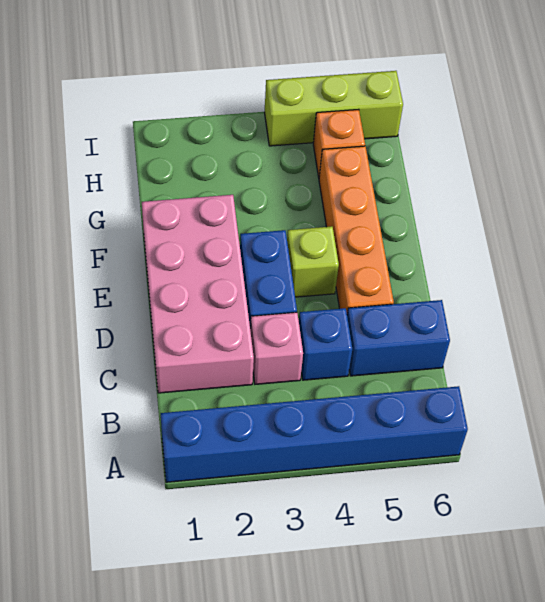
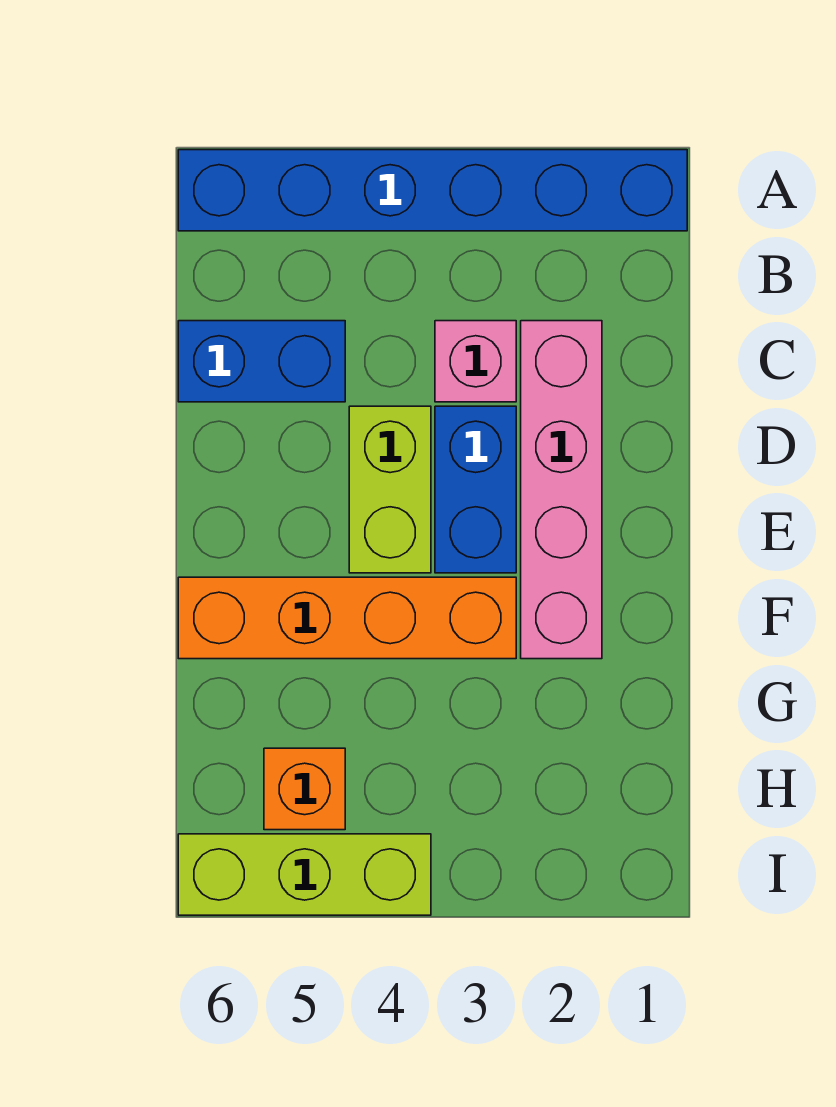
pink brick C1:F2 level 1 -> pink brick C2:F2 level 1
blue brick C4 level 1 -> none
orange brick D5:G5 level 1 -> orange brick F3:F6 level 1
lime brick E4 level 1 -> lime brick D4:E4 level 1

